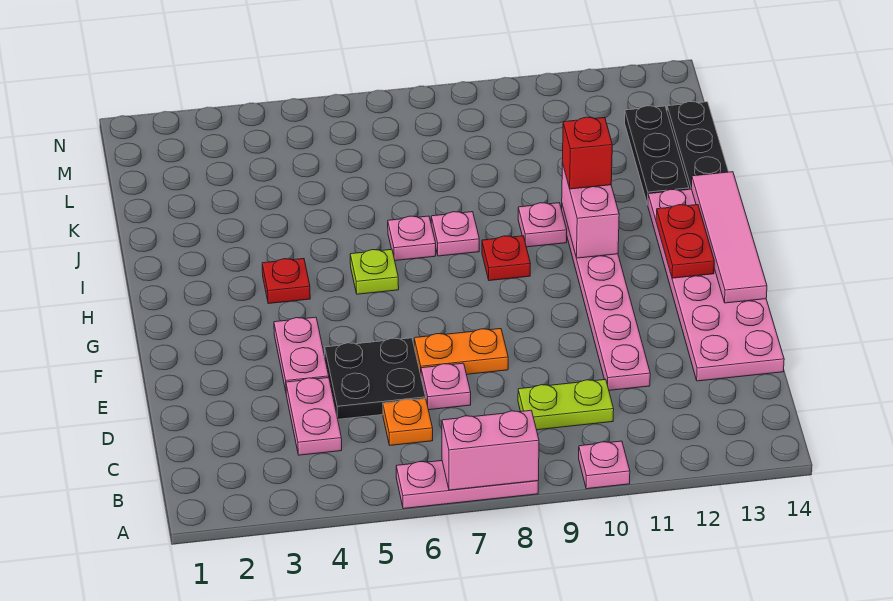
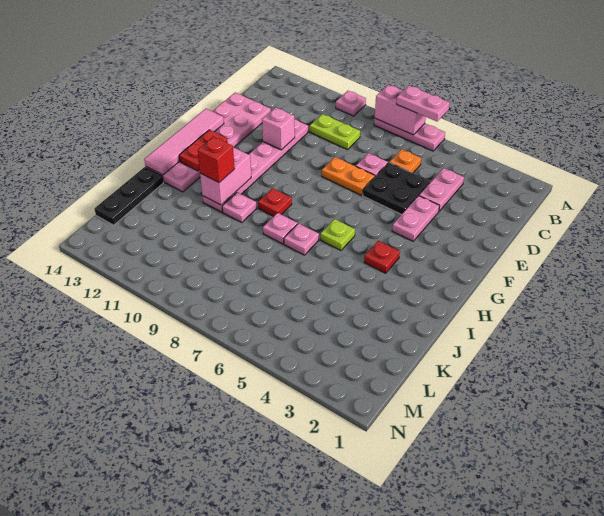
none -> pink plate A6:A7 level 3
none -> pink brick E11 level 2
black plate J13:L13 level 1 -> none

